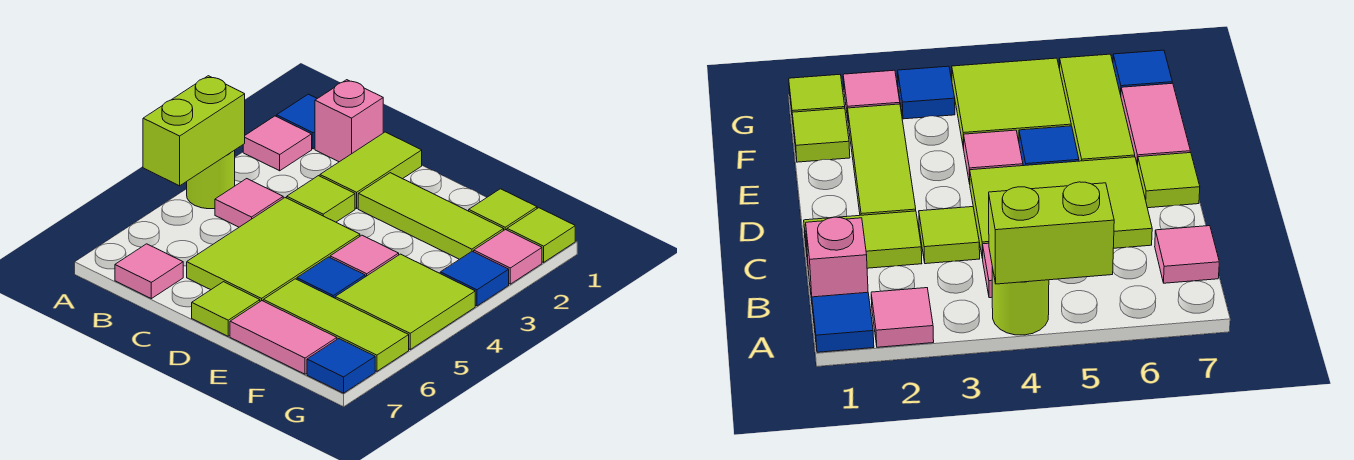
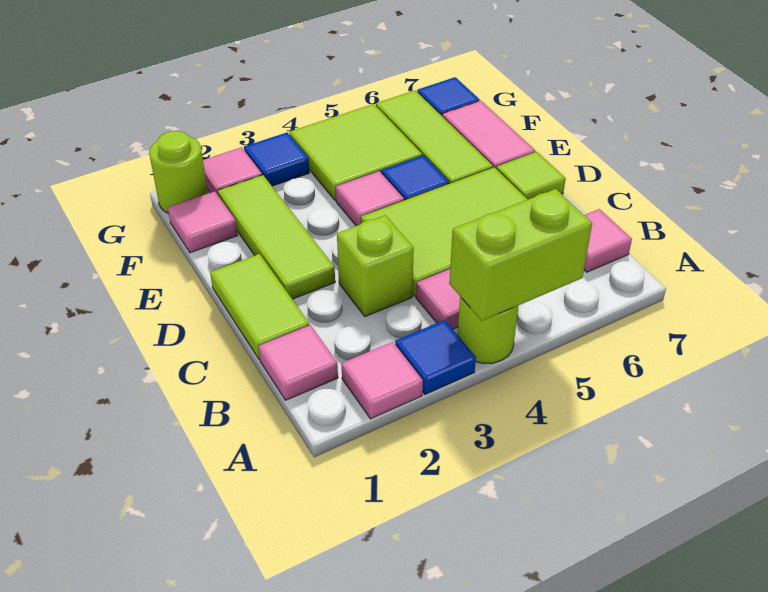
blue tile A1 level 1 -> blue tile A3 level 1
pink brick B1 level 1 -> pink tile B1 level 1
lime tile C1:C2 level 1 -> lime tile C1:D1 level 1
lime tile C3 level 1 -> lime brick C3 level 1
lime tile F1 level 1 -> pink tile F1 level 1
lime tile G1 level 1 -> lime round brick G1 level 1

